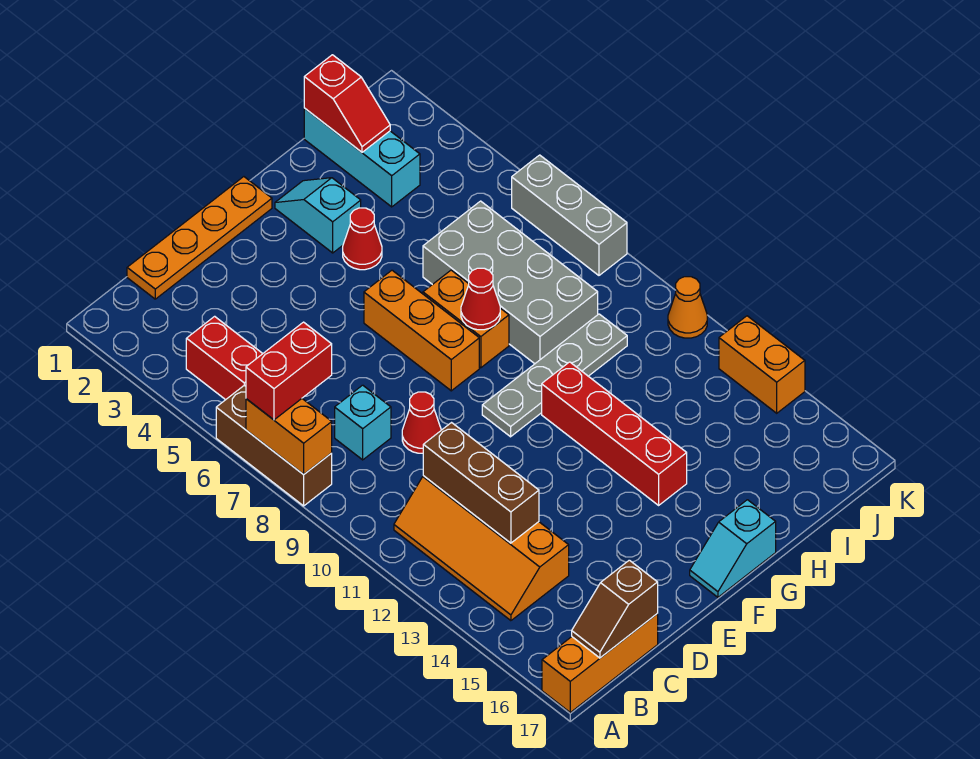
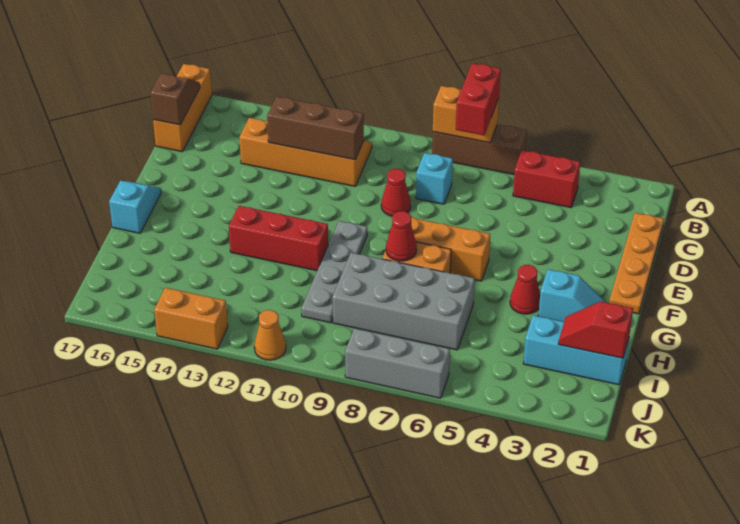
red brick G11:G14 level 1 -> red brick G11:G13 level 1

